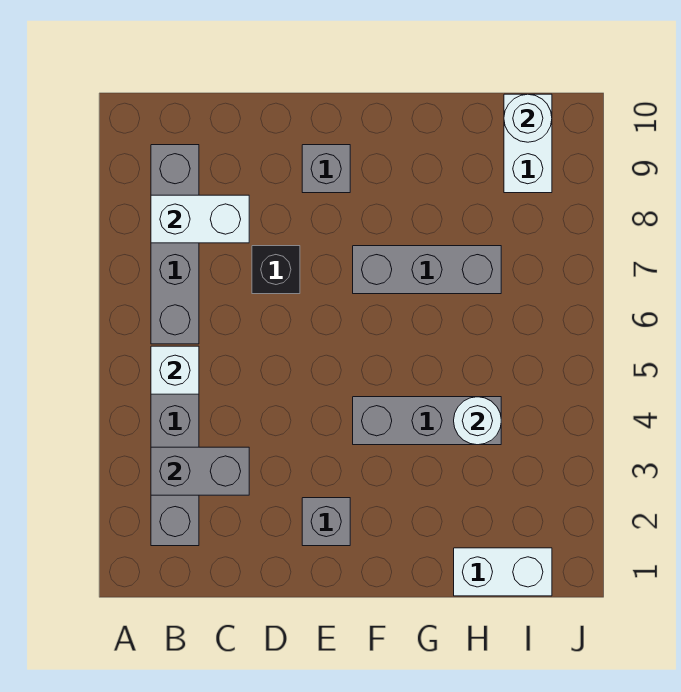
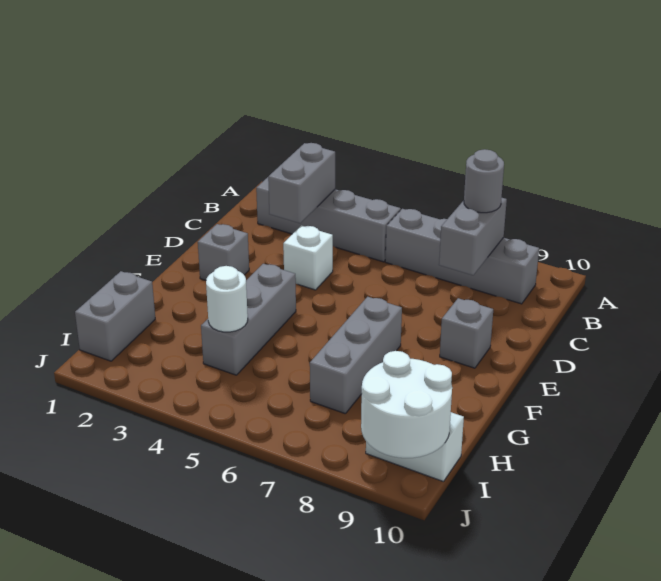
white brick B5 level 2 -> white brick D4 level 1
white brick B8:C8 level 2 -> grey brick B8:C8 level 2
none -> grey round brick B8 level 3
black brick D7 level 1 -> none
white brick H1:I1 level 1 -> grey brick H1:I1 level 1
white round brick I10 level 2 -> white round brick I9:J10 level 2

